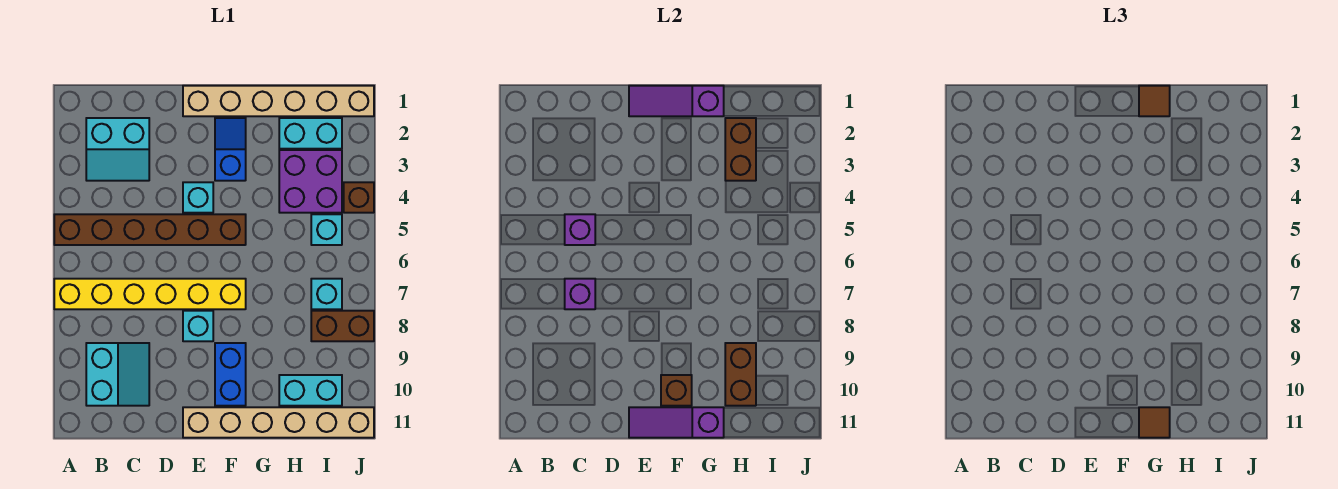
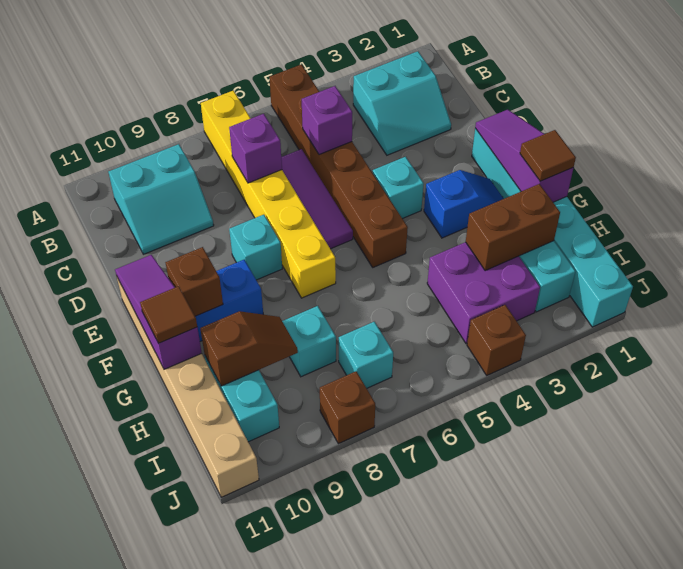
cyan slope B2:C3 level 1 top 2 -> cyan slope B2:C3 level 1 top B
none -> purple tile C6:E6 level 1
tan brick E1:J1 level 1 -> cyan brick E1:J1 level 1
brown brick H9:H10 level 2 -> brown slope H9:H10 level 2 top 10
cyan brick I5 level 1 -> cyan brick H8 level 1
brown brick I8:J8 level 1 -> brown brick J8 level 1

